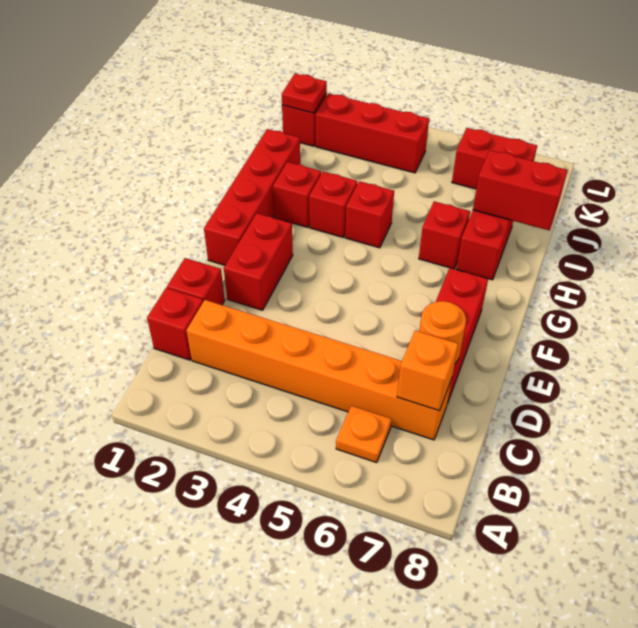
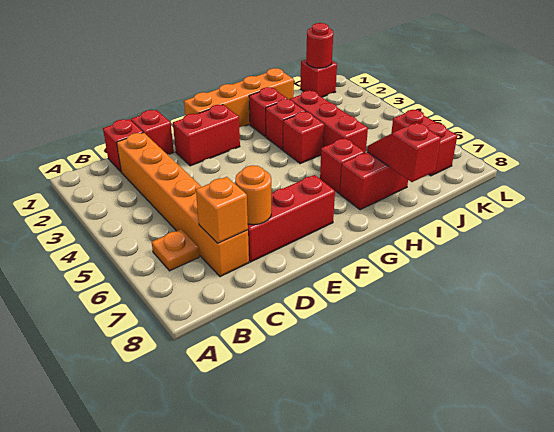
red brick F1:I1 level 1 -> orange brick F1:I1 level 1
red brick I7:I8 level 2 -> red slope I7:I8 level 2 top 8
red plate K1 level 2 -> red round brick K1 level 2
red brick K2:K4 level 1 -> red brick I3:I5 level 1

